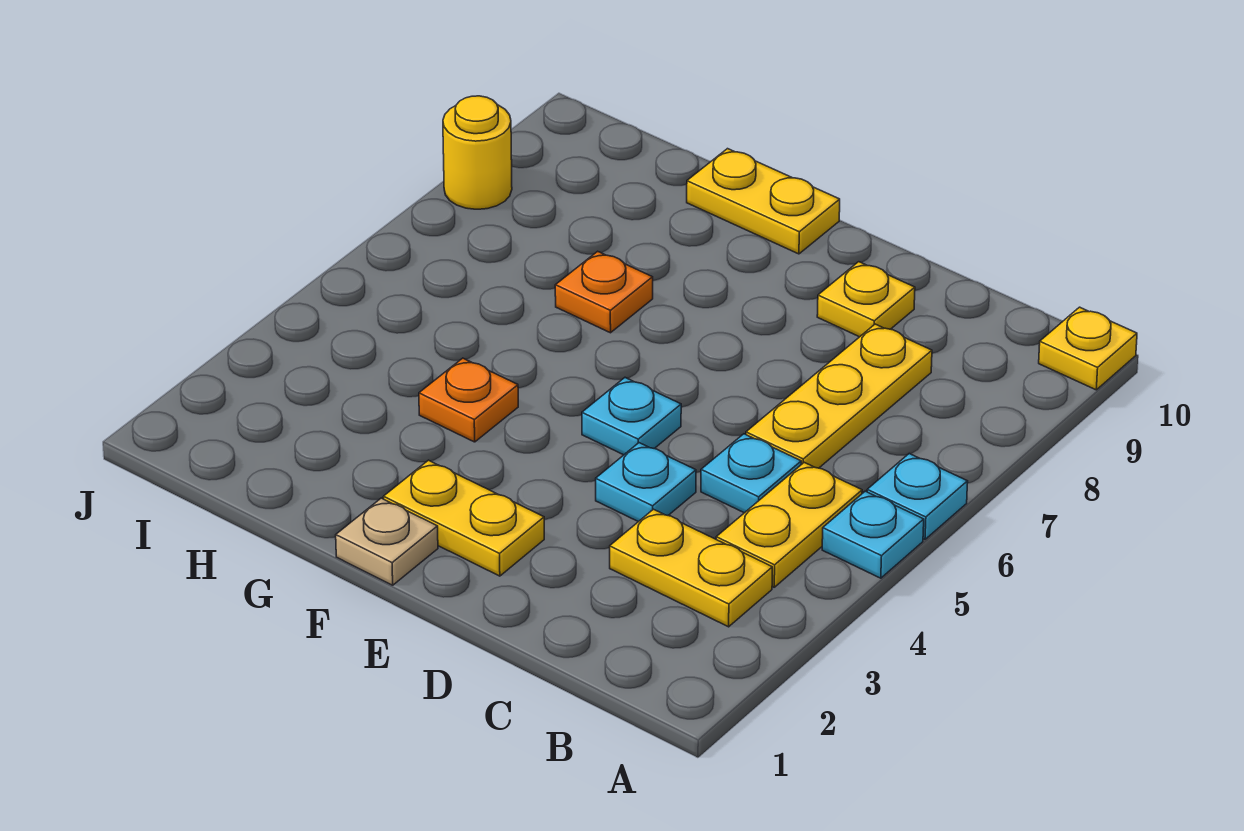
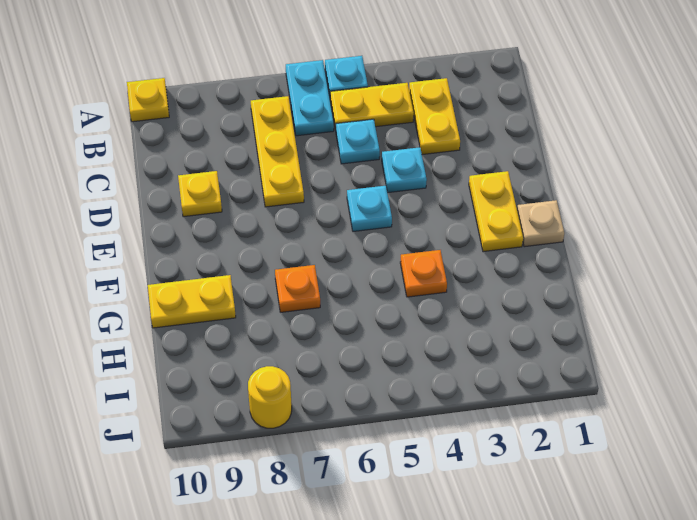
cyan plate A6 level 1 -> cyan plate A6:B6 level 1
yellow plate C6:C8 level 1 -> yellow plate B7:D7 level 1
yellow plate F10:G10 level 1 -> yellow plate G9:G10 level 1

